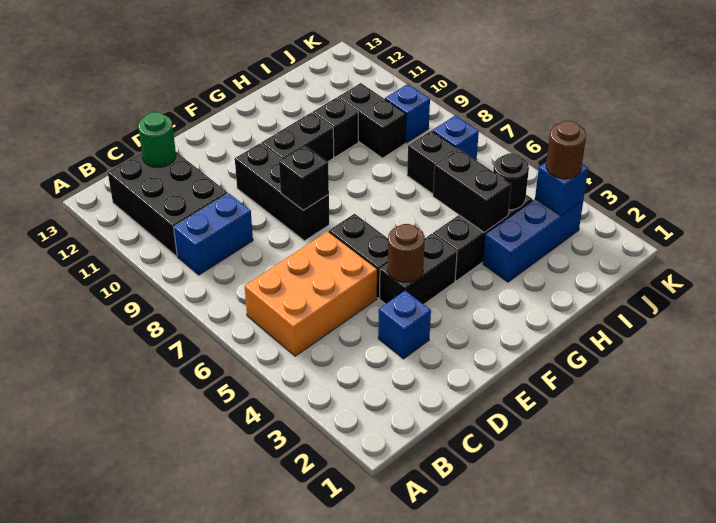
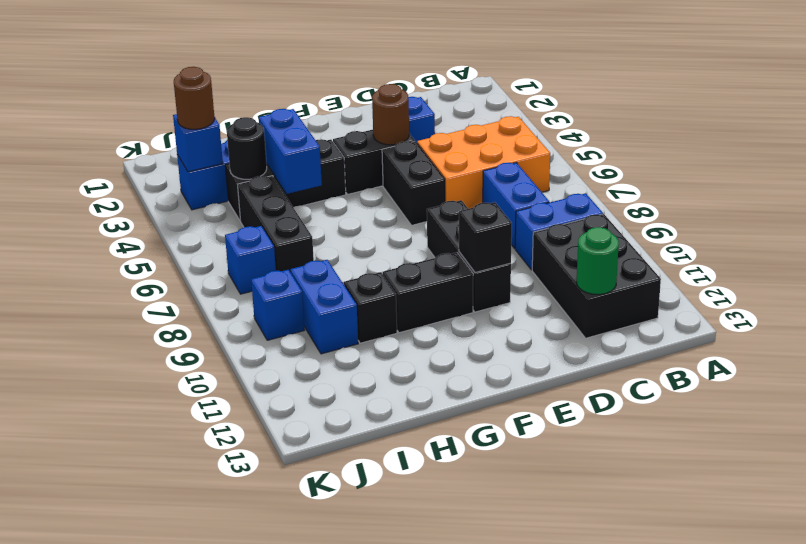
none -> blue brick C7:C8 level 1
black brick E8 level 2 -> black brick E10 level 2
black brick H4:H5 level 2 -> blue brick H4:H5 level 2
black brick I9:I10 level 1 -> blue brick I9:I10 level 1

